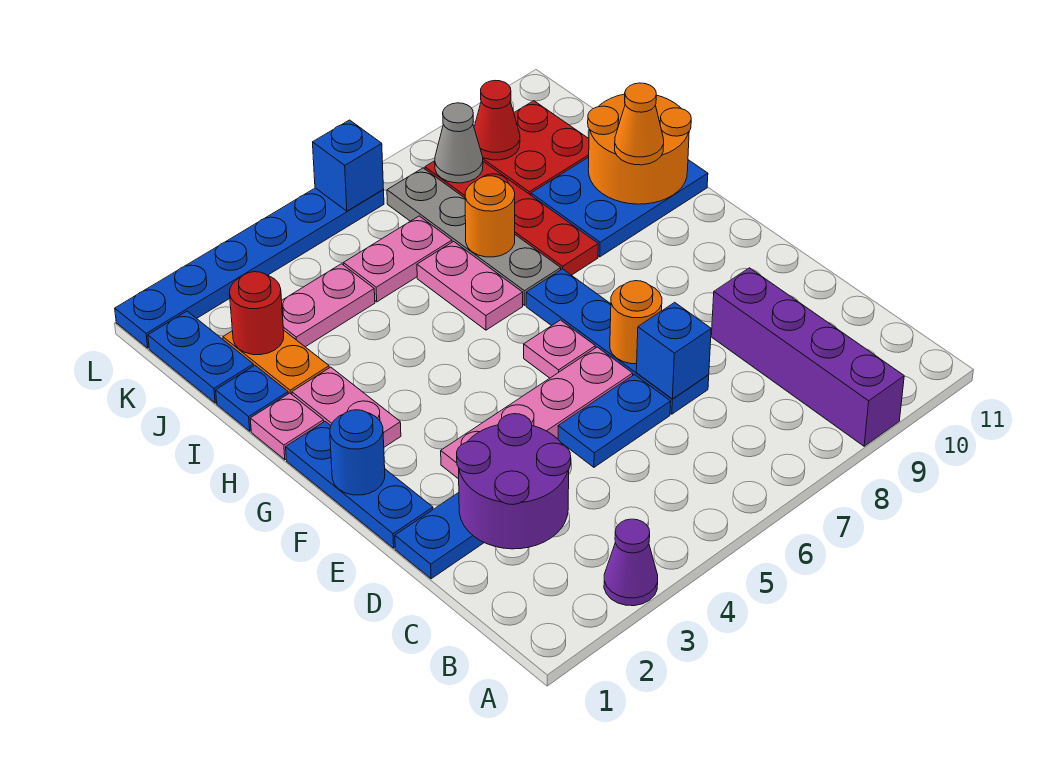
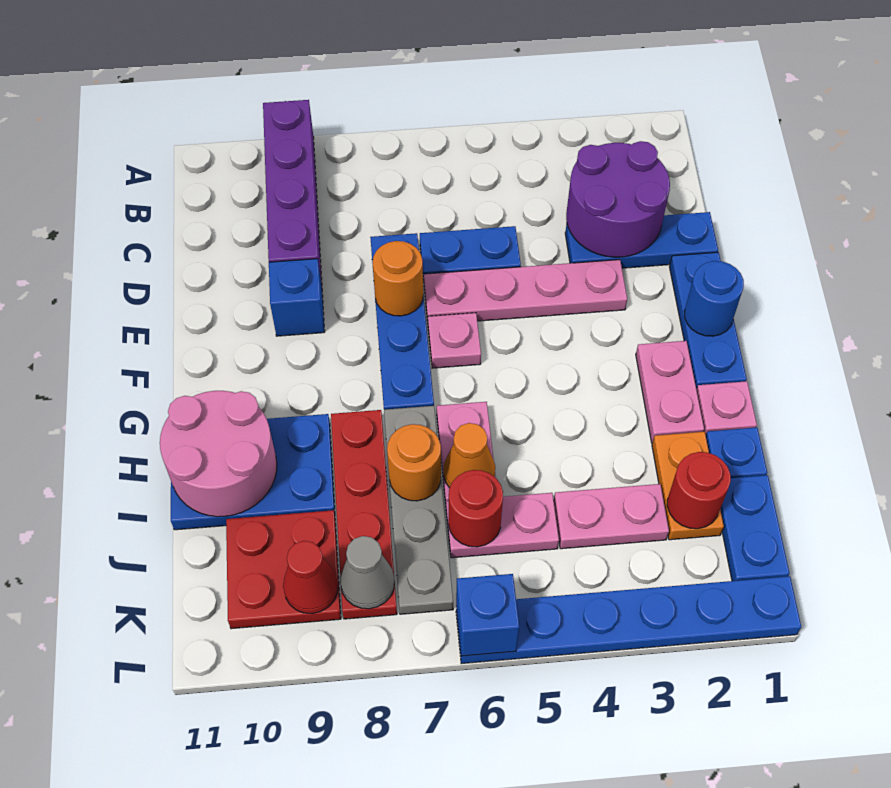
purple cone A3 level 1 -> none
blue brick D7 level 2 -> blue brick E9 level 1
orange round brick H10:I11 level 2 -> pink round brick H10:I11 level 2
orange cone H10 level 3 -> orange cone I6 level 2
none -> red round brick J6 level 2

